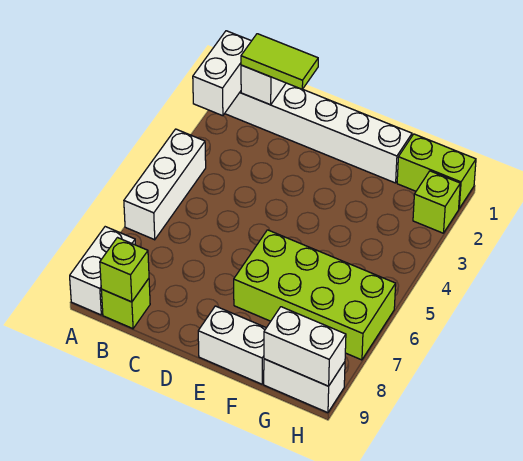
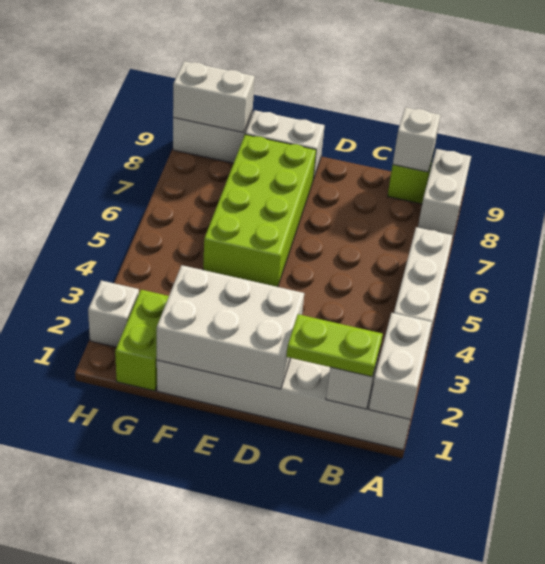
lime tile B1:C1 level 3 -> lime plate B1:C1 level 3
lime brick B9 level 2 -> white brick B9 level 2
none -> white brick D1:F2 level 2
lime brick E6:H7 level 1 -> lime brick E5:F8 level 1
lime brick G1:H1 level 1 -> lime brick G1:G2 level 1
lime brick H2 level 1 -> white brick H2 level 1

